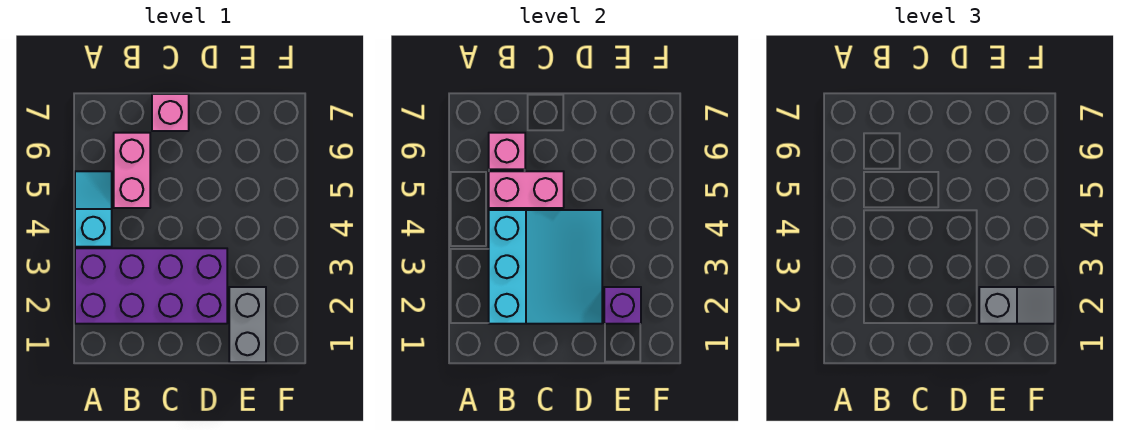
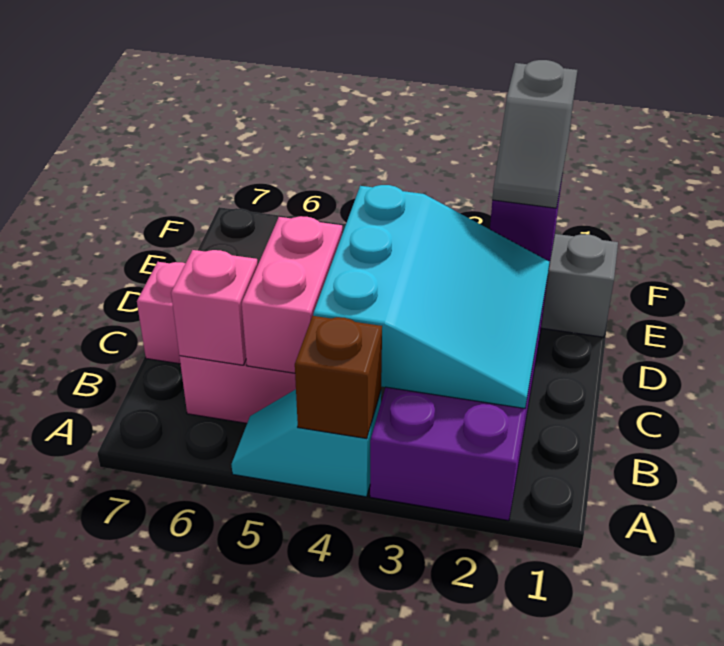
none -> brown brick A4 level 2
cyan slope B2:D4 level 2 top B -> cyan slope B2:D4 level 2 top 4
grey slope E2:F2 level 3 top E -> grey slope E2:F2 level 3 top F

